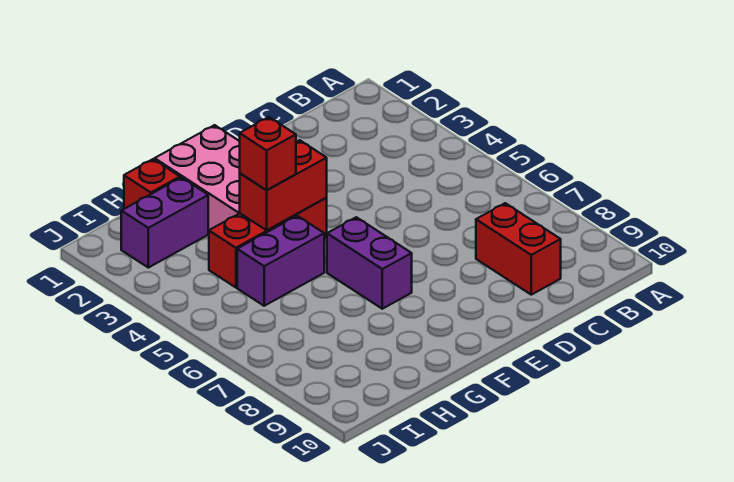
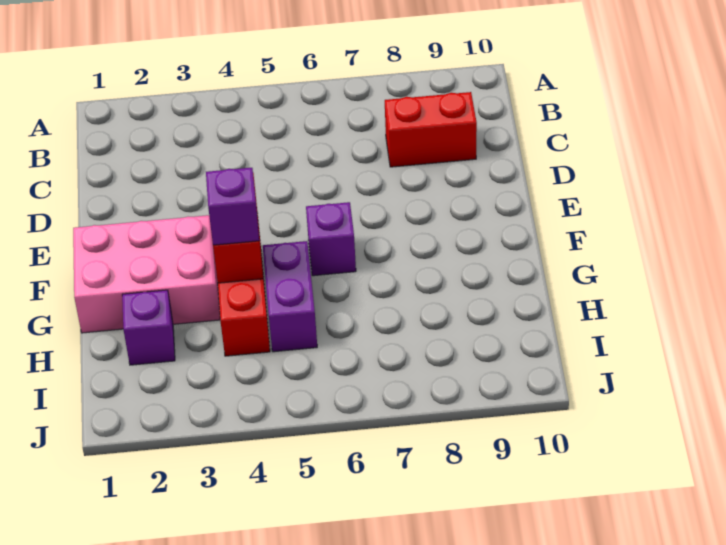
purple brick F6:F7 level 1 -> purple brick F6 level 1
red brick G4 level 3 -> purple brick G4 level 3
red brick H1 level 1 -> none
purple brick H2:I2 level 1 -> purple brick H2 level 1

